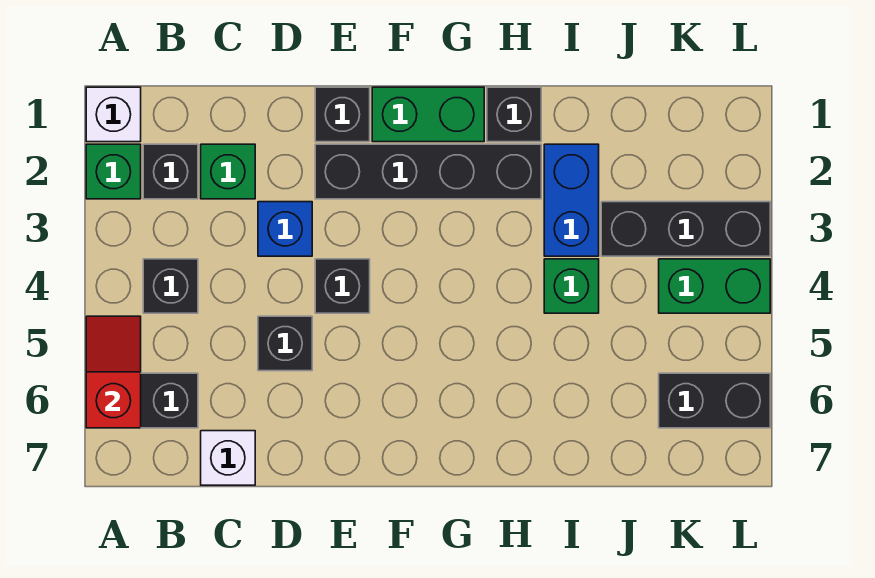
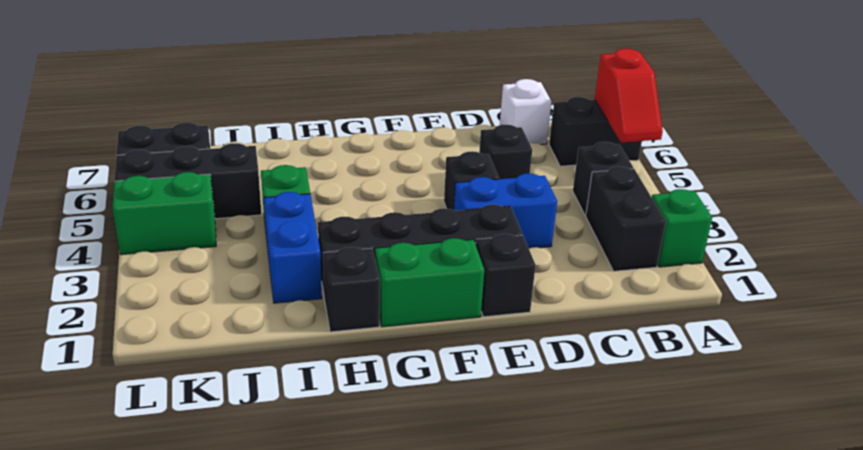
white brick A1 level 1 -> none
black brick B2 level 1 -> black brick B2:B3 level 1
green brick C2 level 1 -> none
blue brick D3 level 1 -> blue brick D3:E3 level 1
black brick J3:L3 level 1 -> black brick J5:L5 level 1

